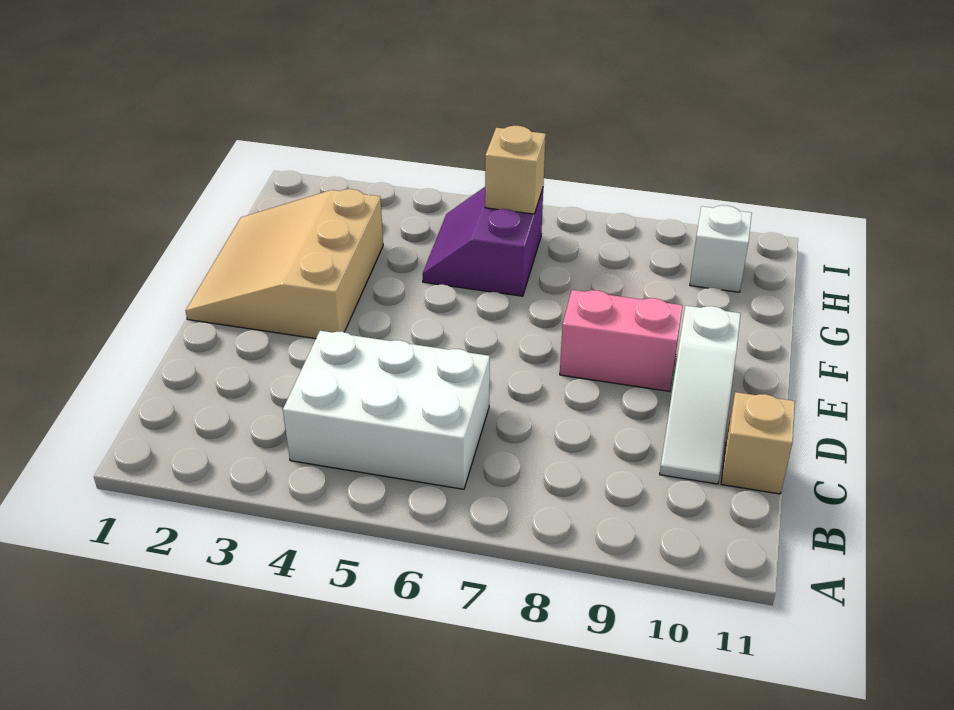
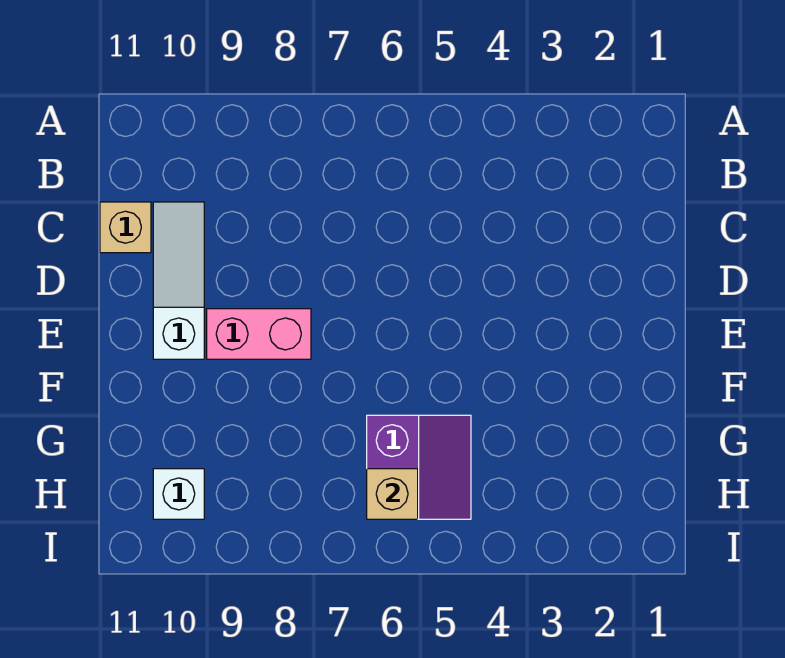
white brick B4:C6 level 1 -> none
tan slope E1:G3 level 1 top 3 -> none

